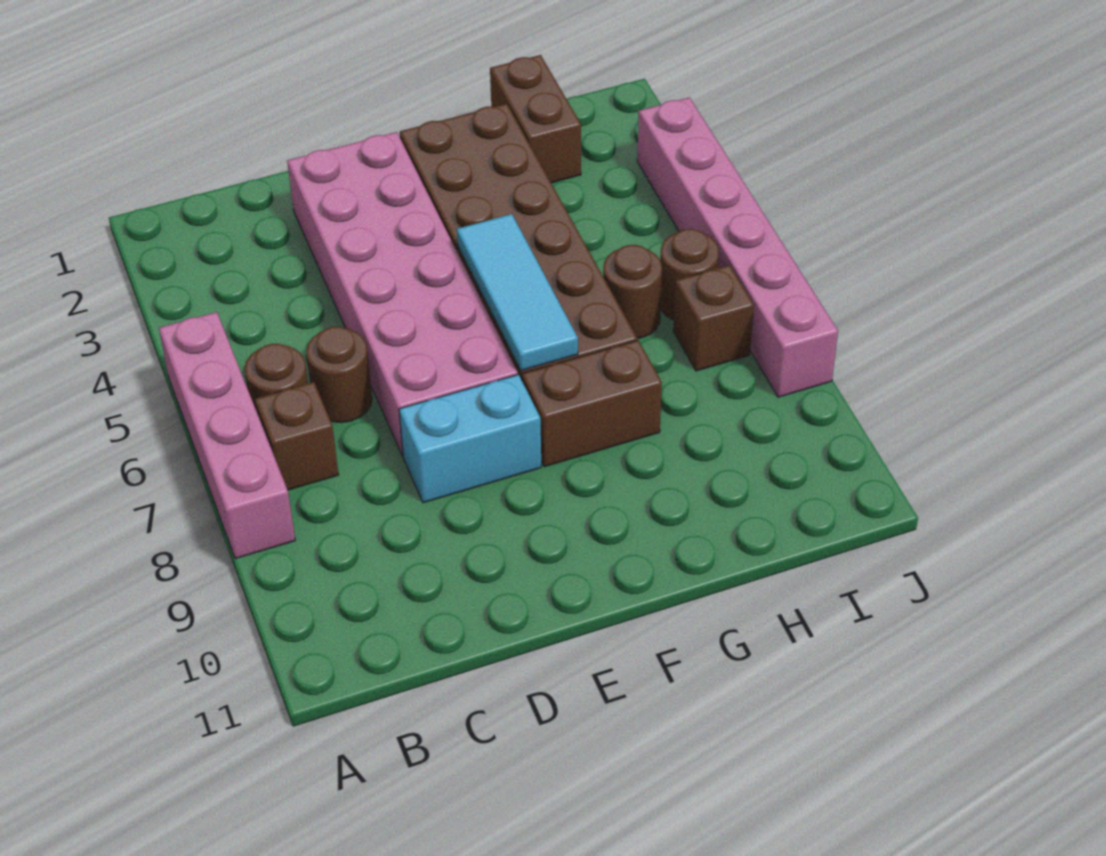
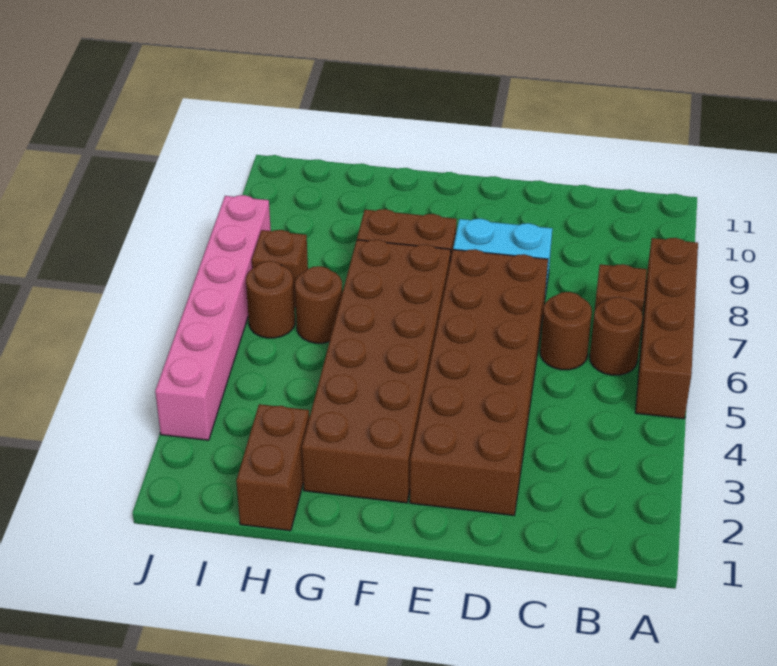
pink brick A5:A8 level 1 -> brown brick A5:A8 level 1
pink brick D2:E7 level 1 -> brown brick D2:E7 level 1
cyan tile F5:F7 level 2 -> none

